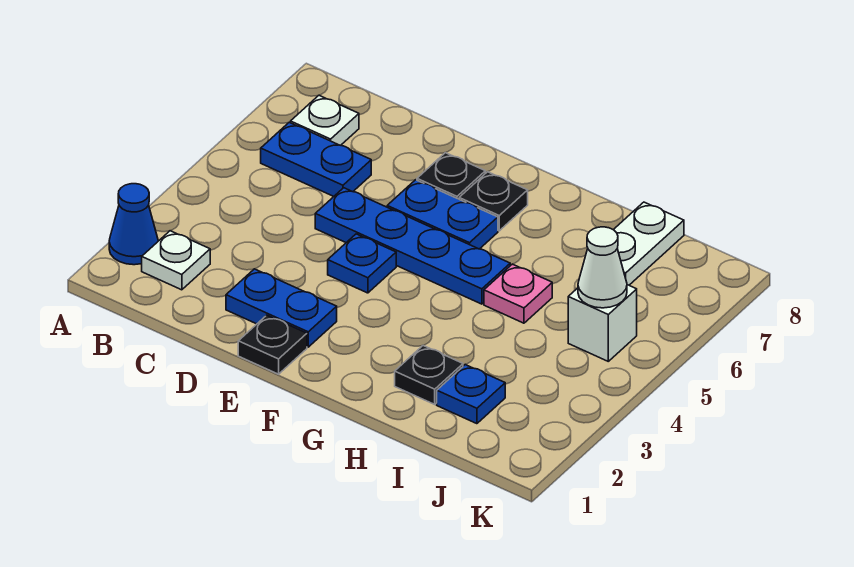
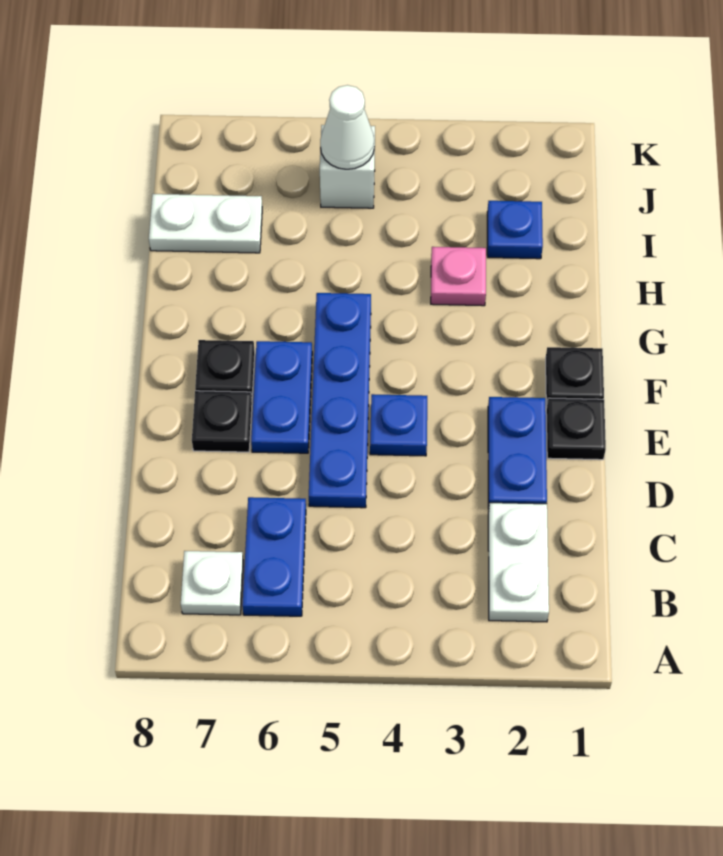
blue cone A2 level 1 -> none
white plate B2 level 1 -> white plate B2:C2 level 1
black plate H2 level 1 -> black plate F1 level 1
pink plate H5 level 1 -> pink plate H3 level 1

